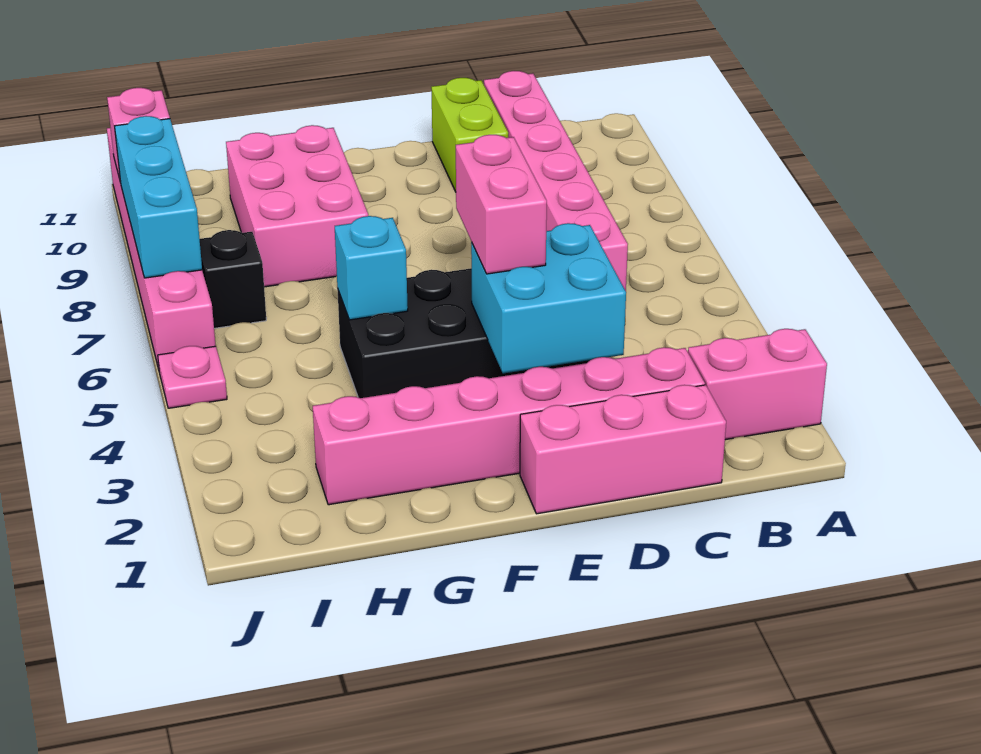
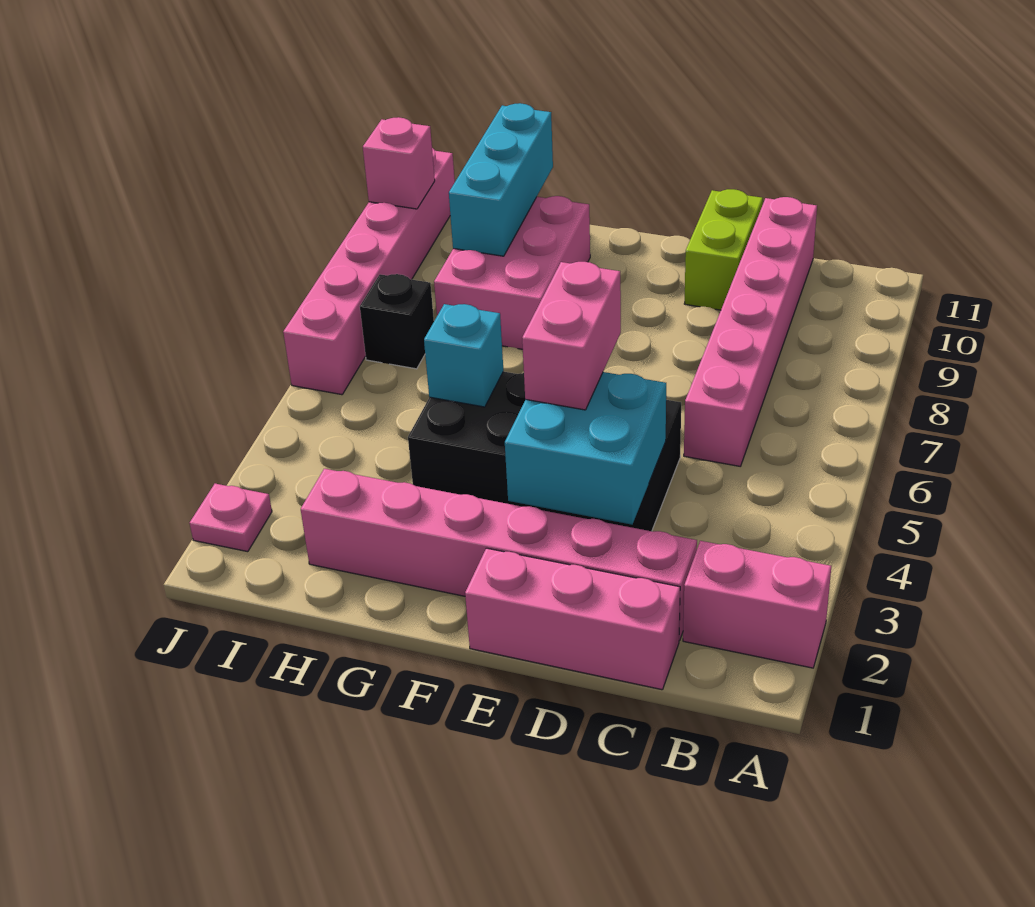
pink plate J5 level 1 -> pink plate J2 level 1
cyan brick J7:J9 level 2 -> cyan brick H9:H11 level 2

